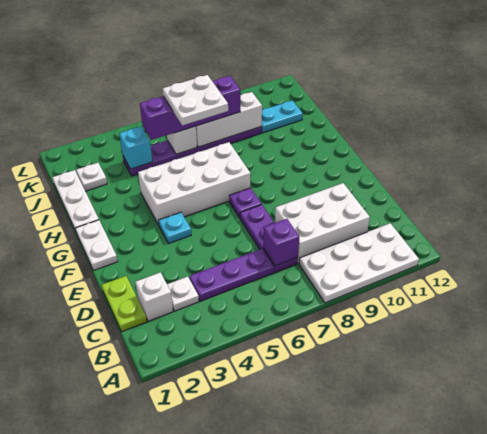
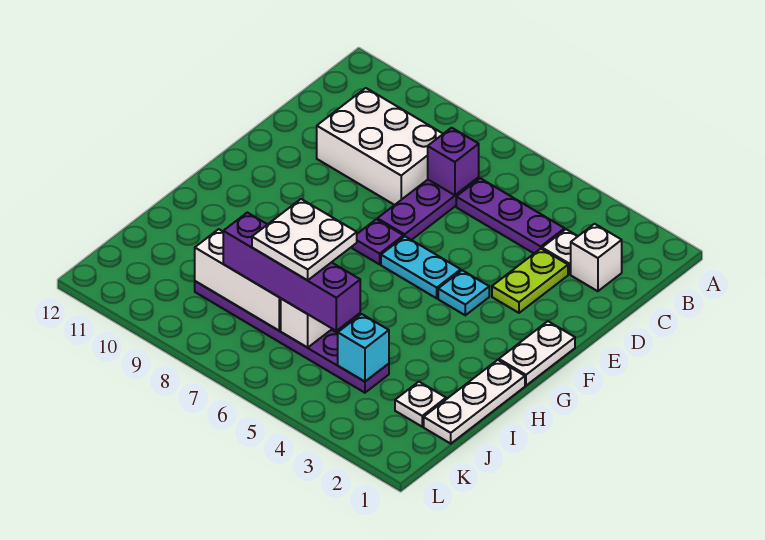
white plate A8:B11 level 1 -> none
lime plate C1:D1 level 1 -> lime plate D3:E3 level 1
white brick G4:H7 level 1 -> none
cyan plate J10:J11 level 1 -> cyan plate F5:F6 level 1

